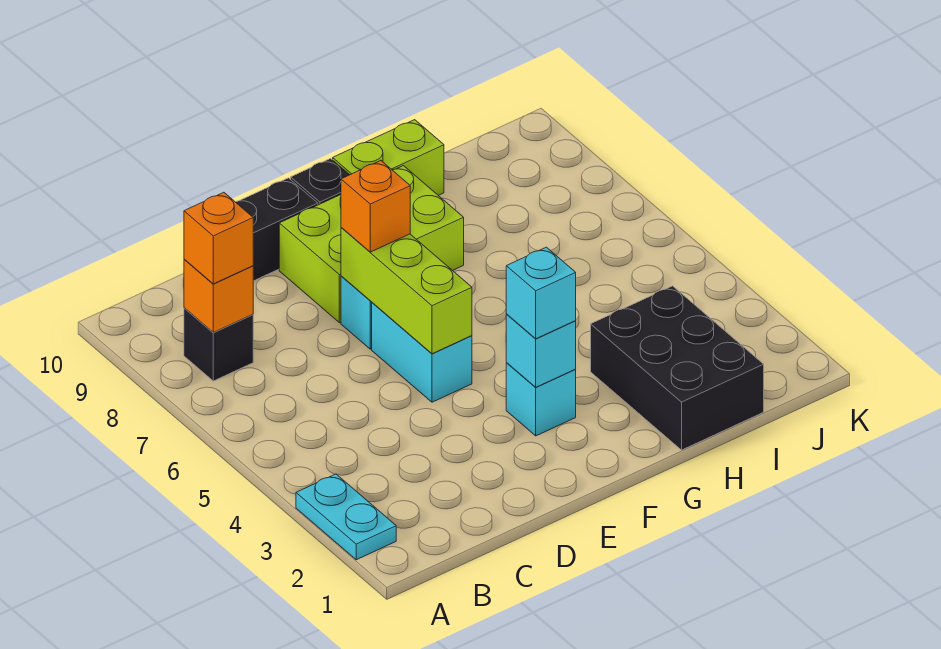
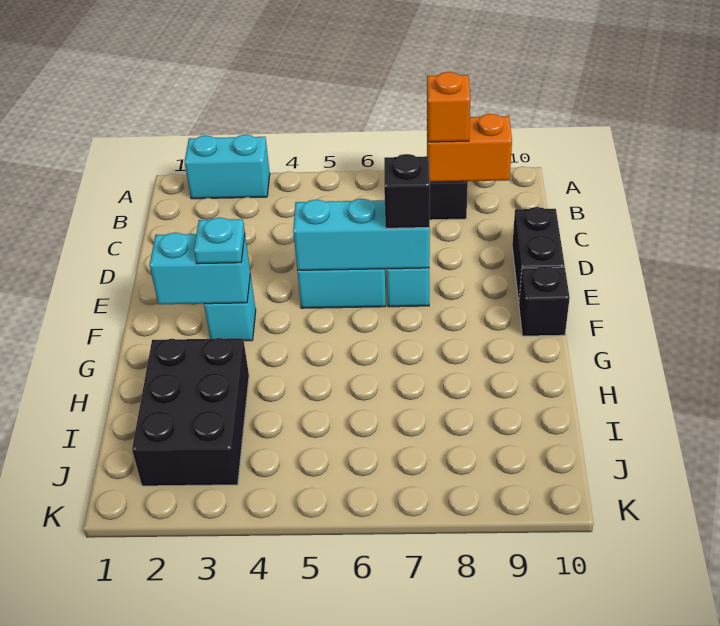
cyan plate A2:A3 level 1 -> cyan brick A2:A3 level 1
orange brick B8 level 2 -> orange brick B8:B9 level 2
lime brick E5:E7 level 2 -> cyan brick E5:E7 level 2
orange brick E7 level 3 -> black brick E7 level 3
lime brick E8:G9 level 1 -> none
cyan brick F3 level 2 -> cyan brick F2:F3 level 2
cyan brick F3 level 3 -> cyan plate F3 level 3
lime brick G10:H10 level 1 -> none
black brick H1:I3 level 1 -> black brick H2:J3 level 1

